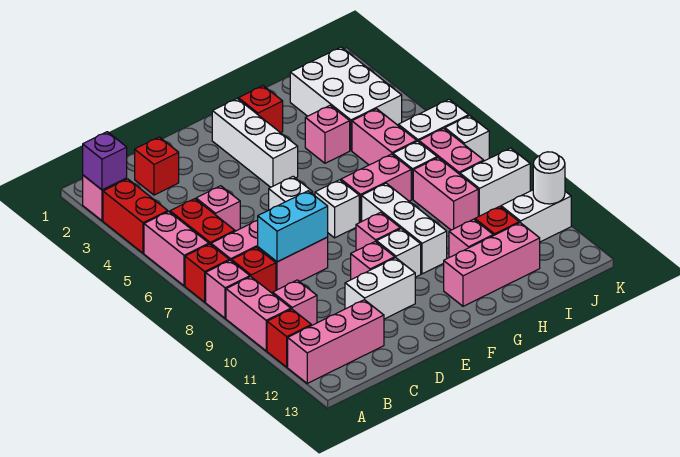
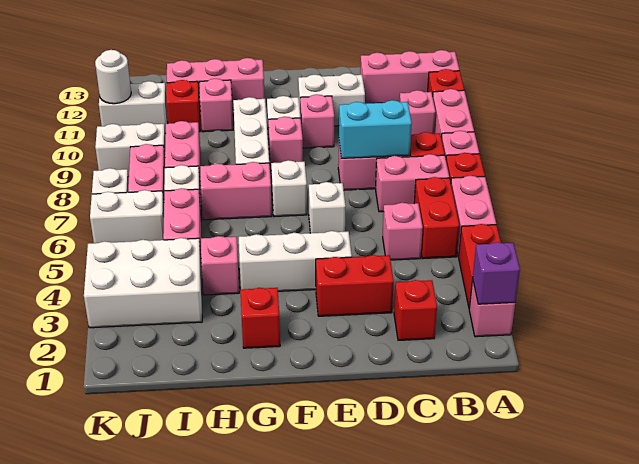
none -> red brick D3:E3 level 1
white brick F2:F4 level 1 -> white brick E4:G4 level 1
white brick I2:J4 level 1 -> white brick I3:K4 level 1

